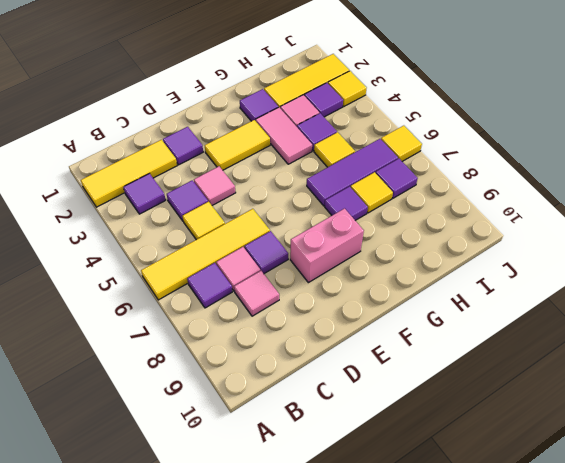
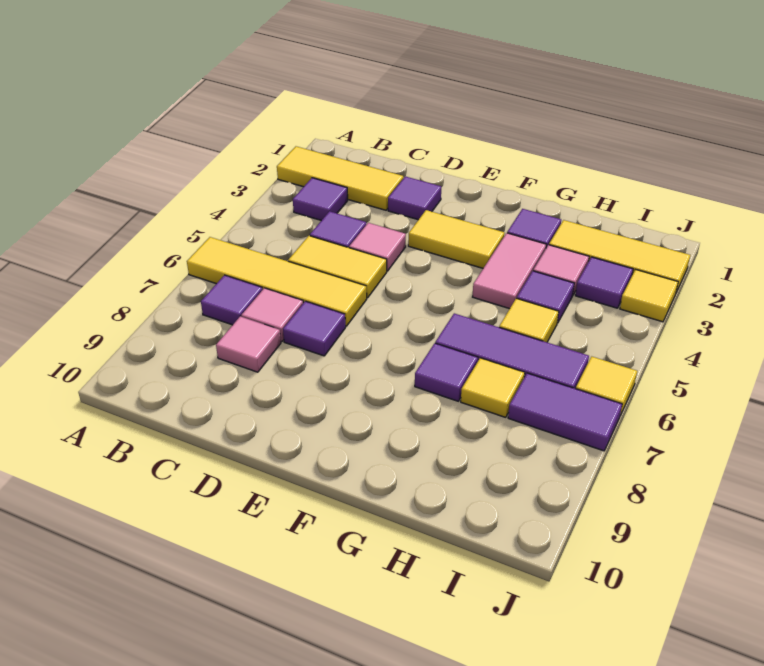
yellow tile C5 level 1 -> yellow tile C5:D5 level 1
pink brick E8:F8 level 1 -> none
purple tile I7 level 1 -> purple tile I7:J7 level 1

